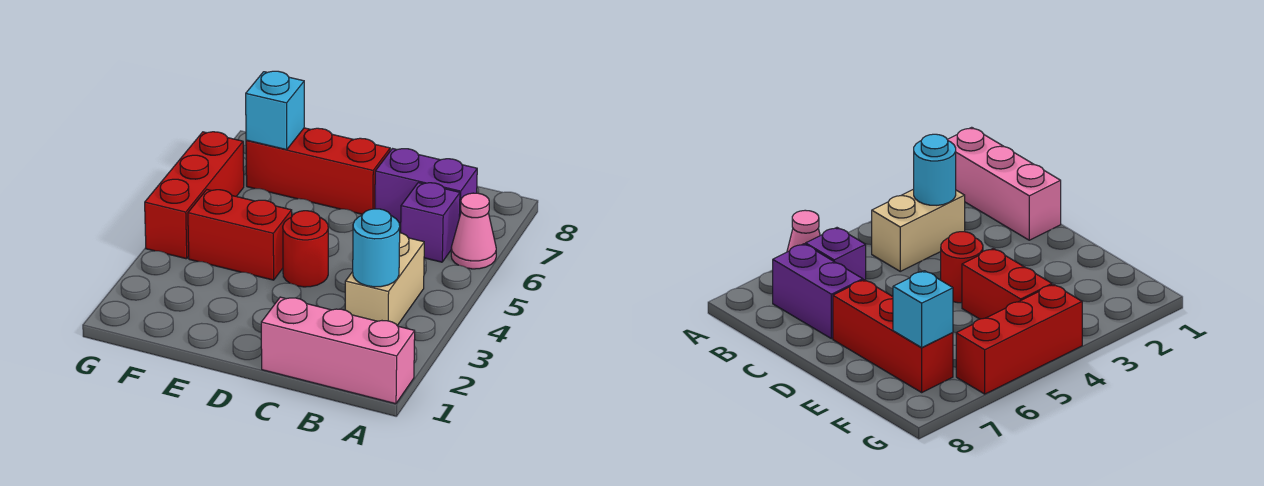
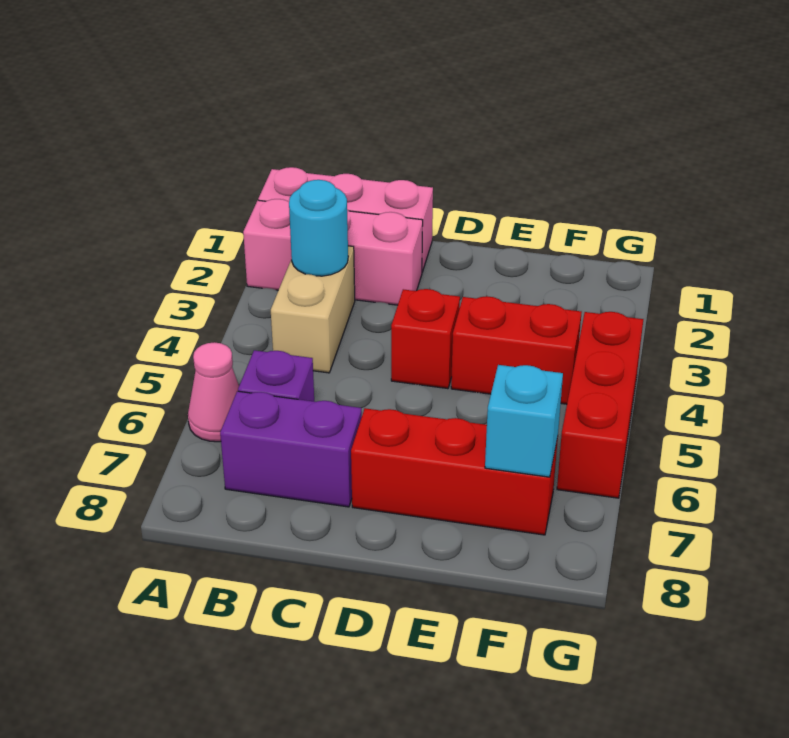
none -> pink brick A2:C2 level 1
red round brick D4 level 1 -> red brick D4 level 1

